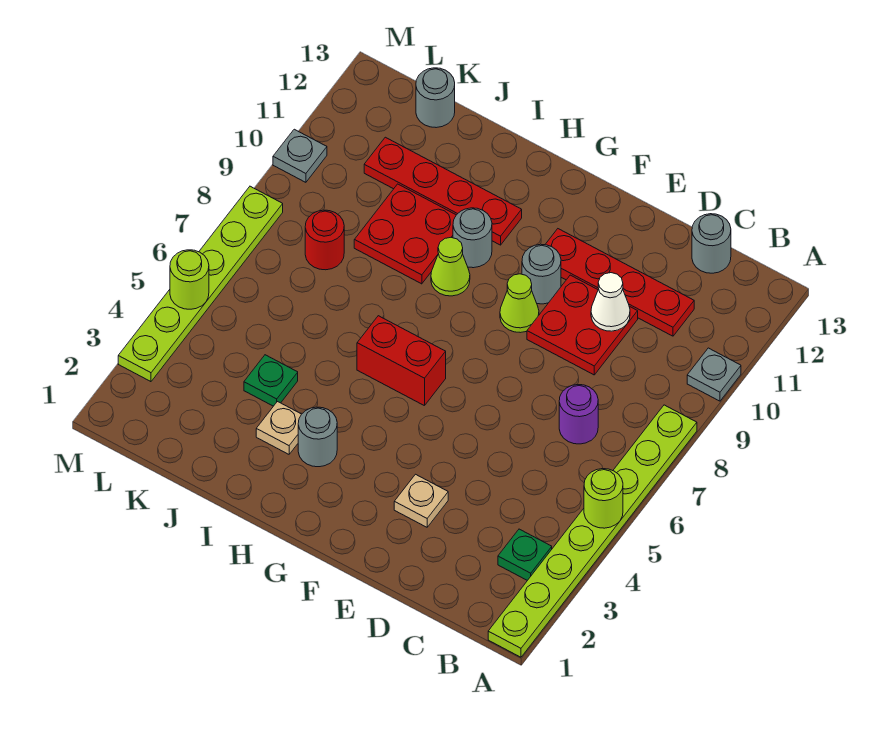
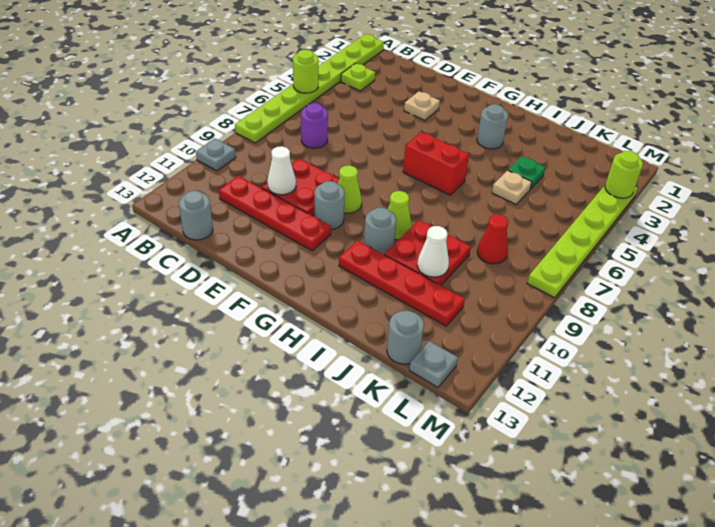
green plate B3 level 1 -> lime plate B3 level 1
tan plate I3 level 1 -> tan plate J5 level 1
none -> white cone J10 level 2
red round brick K8 level 1 -> red cone K8 level 1
lime round brick M5 level 2 -> lime round brick M3 level 2
grey plate M10 level 1 -> grey plate L13 level 1

